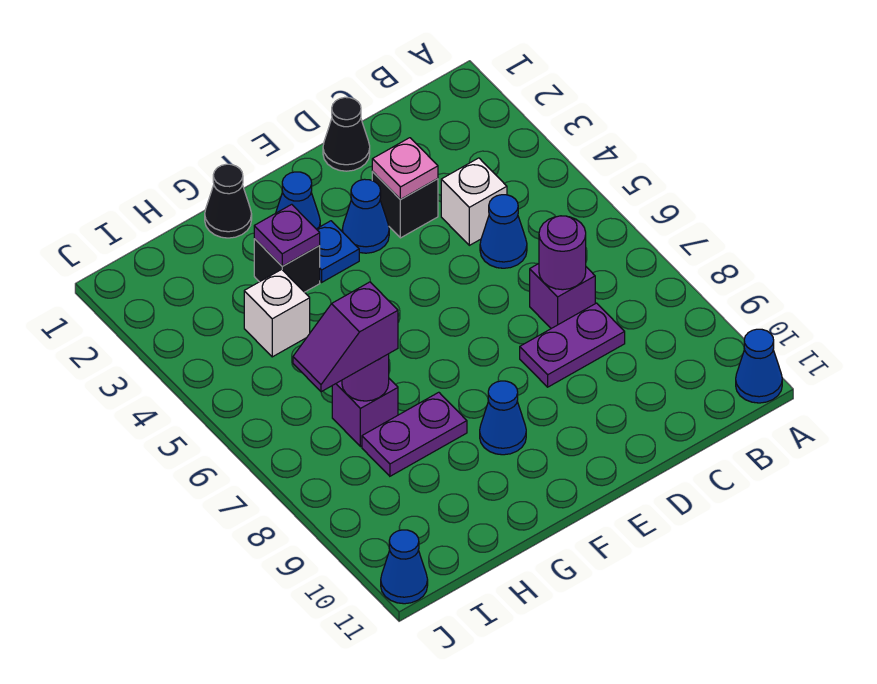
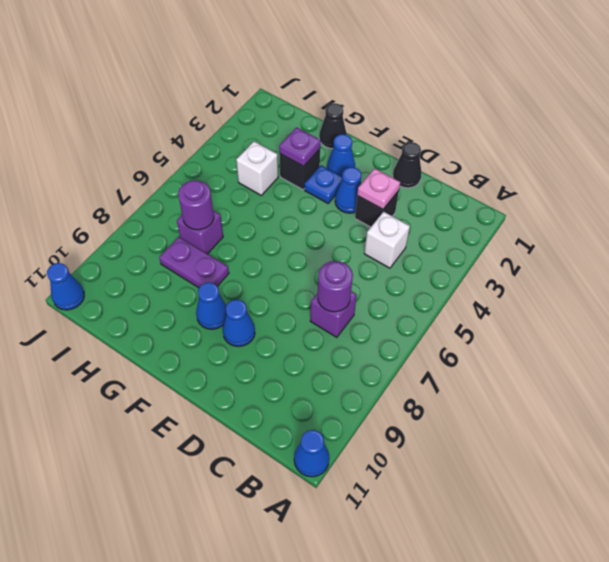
blue cone C5 level 1 -> blue cone E9 level 1
purple plate C8:D8 level 1 -> none
purple slope H7:I7 level 3 top H -> none

